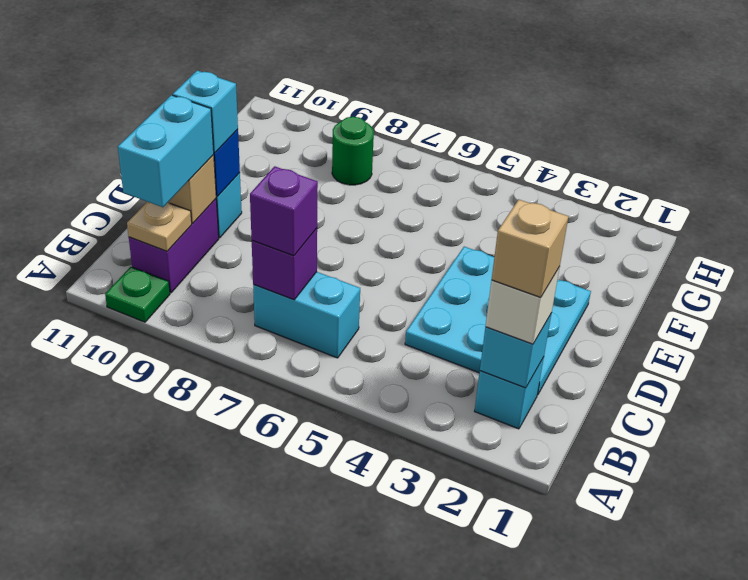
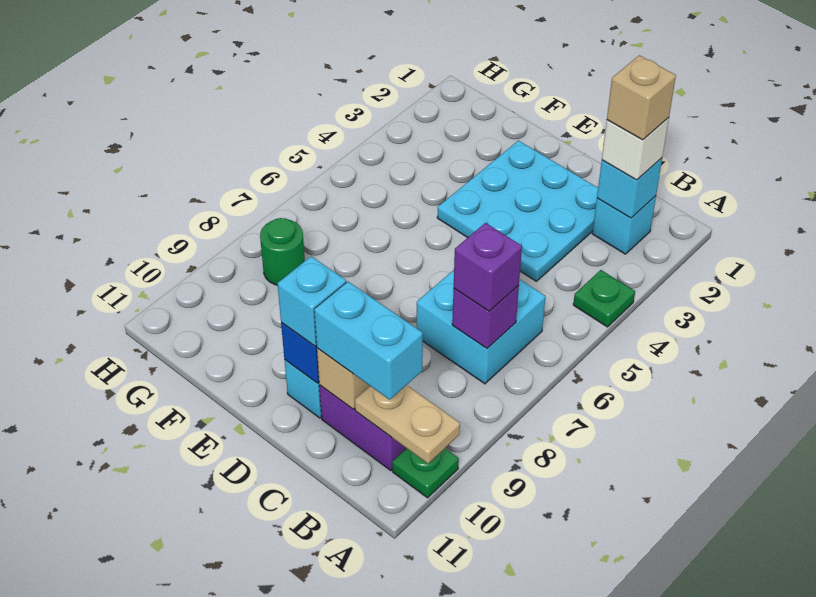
none -> green plate A4 level 1
cyan brick B6:B7 level 1 -> cyan brick B6:C7 level 1
tan plate B10 level 2 -> tan plate A10:B10 level 2

